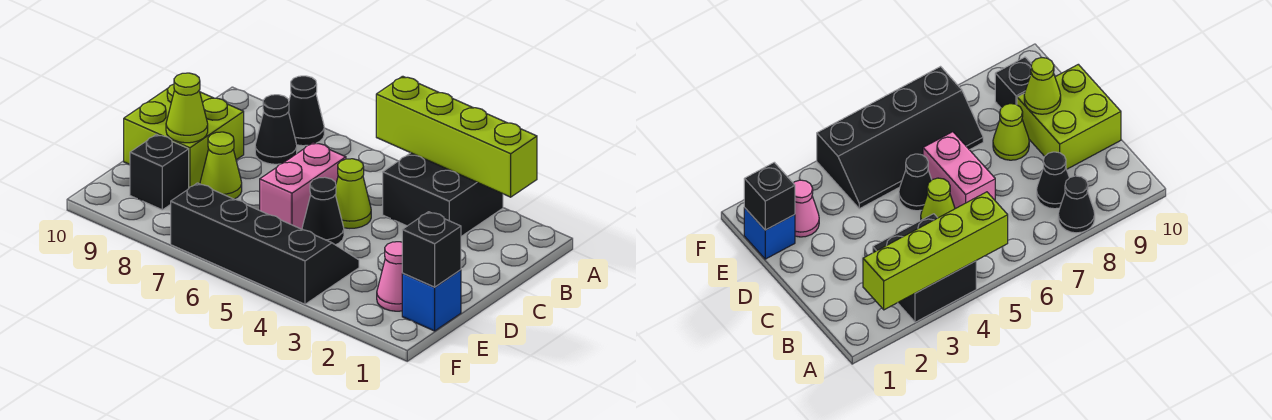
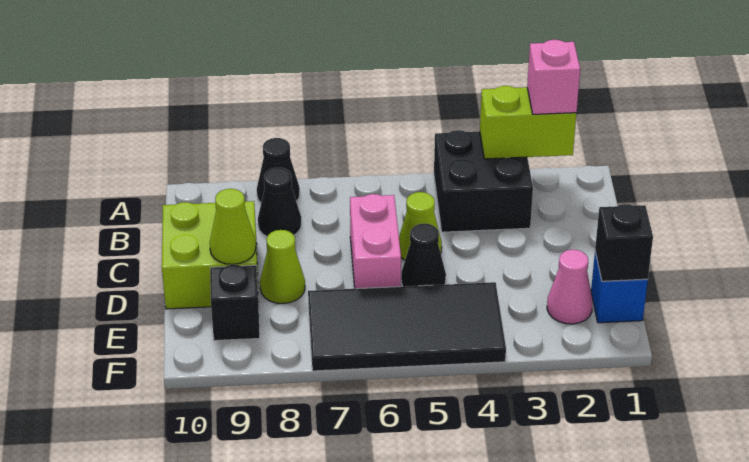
lime brick A2:A5 level 2 -> lime brick A2:A3 level 2
none -> pink brick A2 level 3
black slope E4:F7 level 1 top F -> black tile E4:F7 level 1

